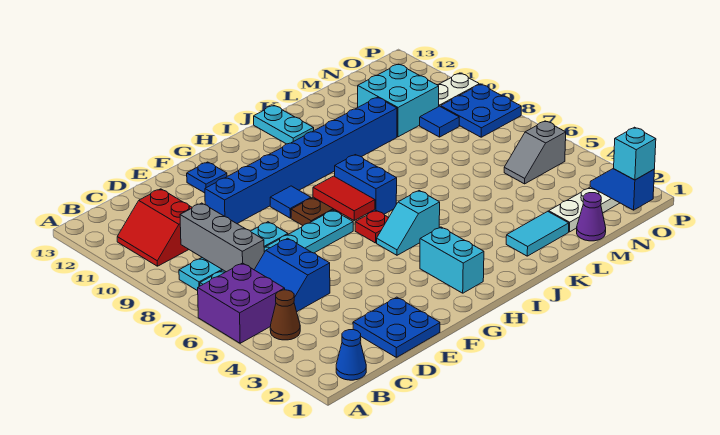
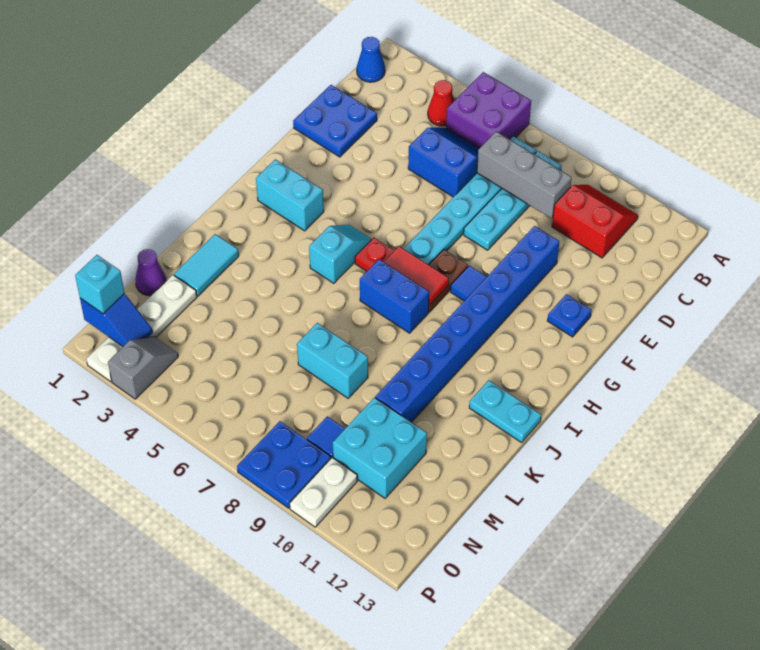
brown cone B4 level 1 -> red cone B4 level 1
none -> cyan brick L7:L8 level 1
grey slope N5:O5 level 1 top O -> grey slope O3:P3 level 1 top P

